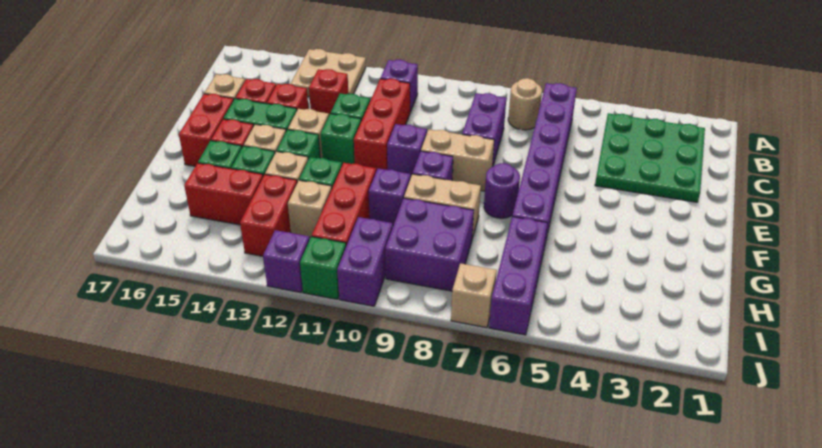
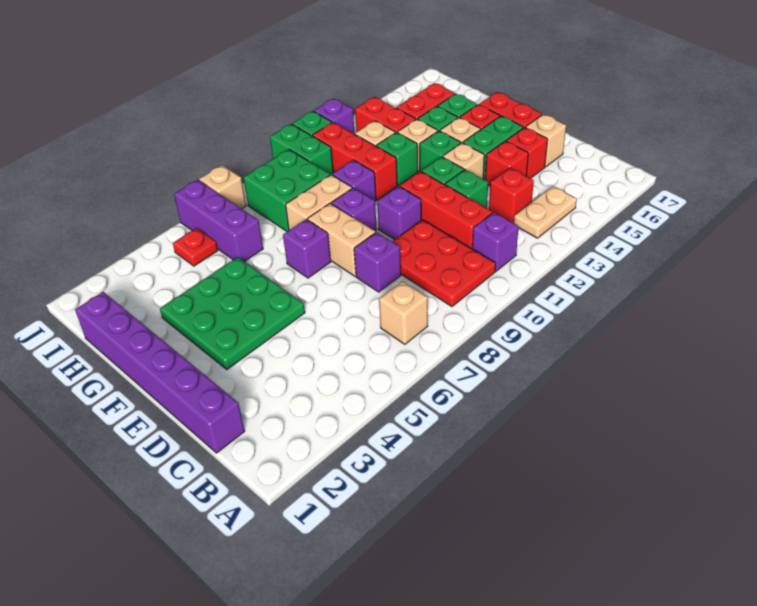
tan plate A13:B14 level 1 -> tan plate B13:B14 level 1
green plate B2:D4 level 1 -> green plate E3:G5 level 1
purple brick B6:G6 level 1 -> purple brick C1:H1 level 1
tan round brick B7 level 1 -> tan brick B7 level 1
none -> red plate B9:D10 level 1
purple brick C8:D8 level 1 -> purple brick D8 level 1
tan brick E8:E9 level 1 -> tan brick E8:F8 level 1
purple round brick F7 level 1 -> purple brick F7 level 1
purple brick H8:I9 level 1 -> green brick H8:I9 level 1
none -> red plate I5 level 1
purple brick I10:J10 level 1 -> green brick I10:J10 level 1

